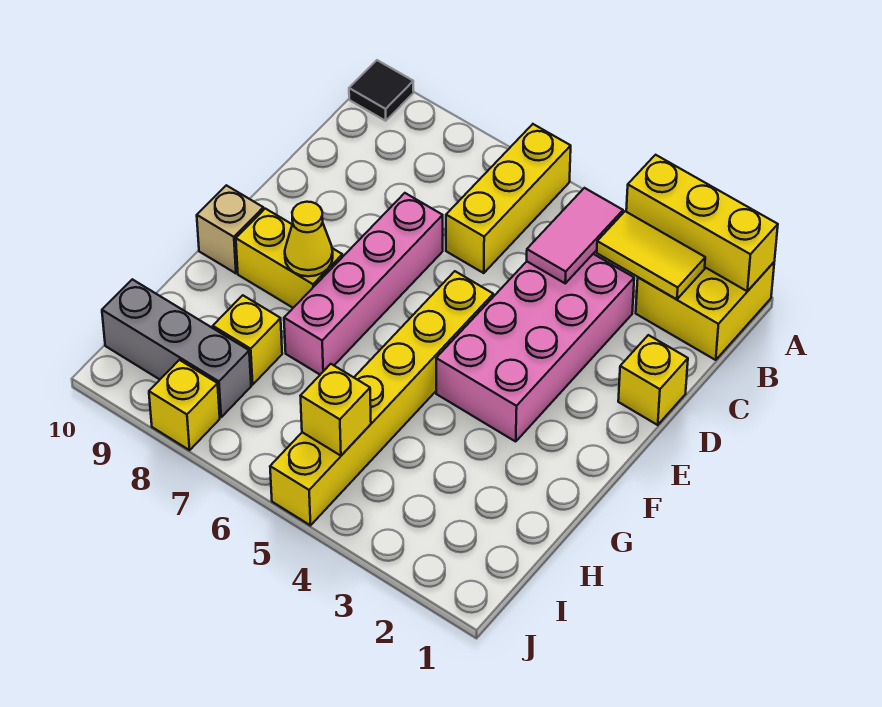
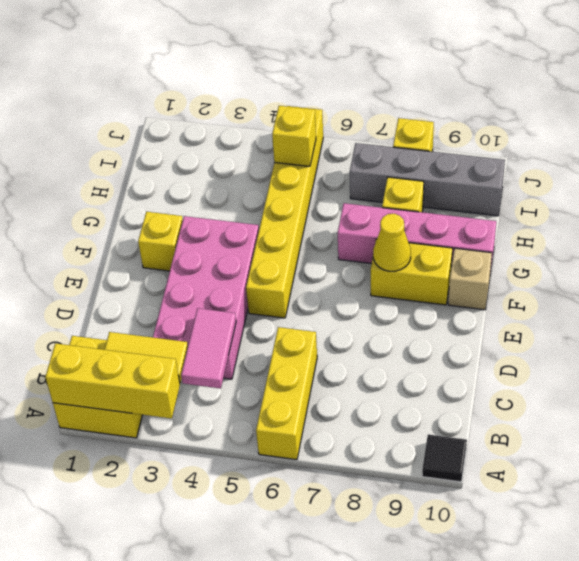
yellow brick D1 level 1 -> yellow brick F2 level 1
pink brick D7:G7 level 1 -> pink brick G7:G10 level 1
grey brick I8:I10 level 1 -> grey brick I7:I10 level 1

